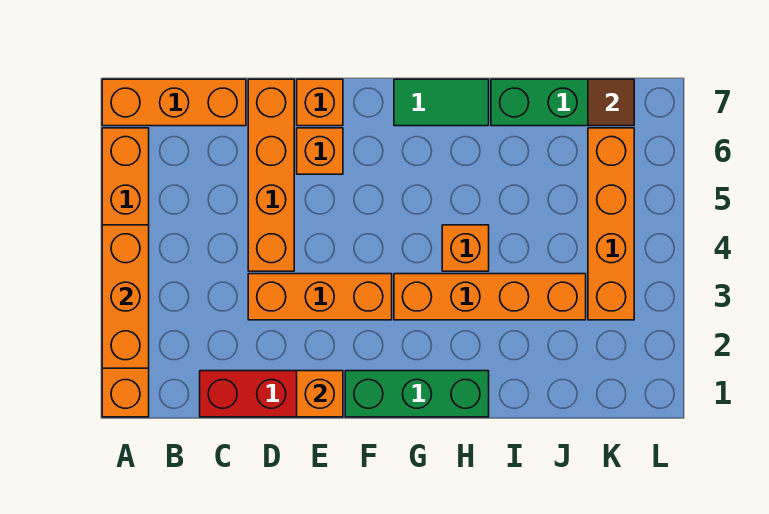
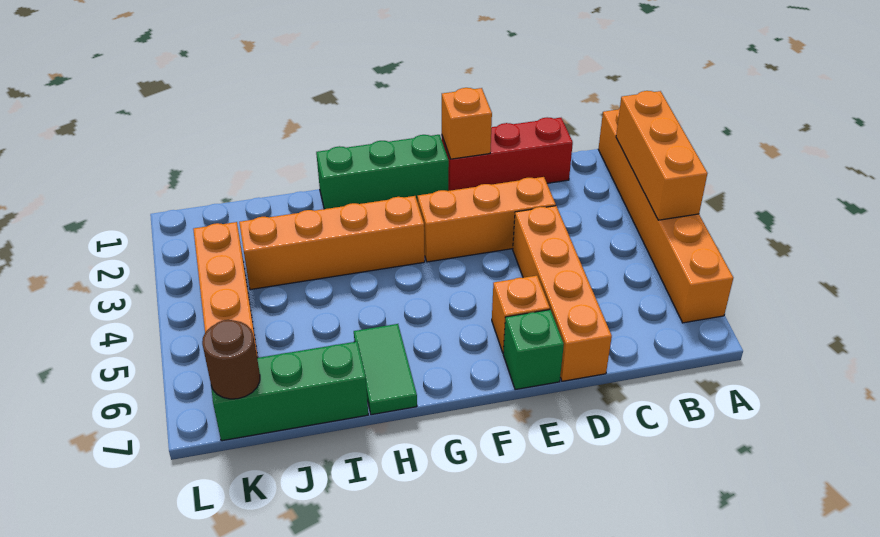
orange brick A7:C7 level 1 -> none
orange brick E7 level 1 -> green brick E7 level 1
green tile G7:H7 level 1 -> green tile H6:H7 level 1
orange brick H4 level 1 -> none
brown tile K7 level 2 -> brown round brick K7 level 2

